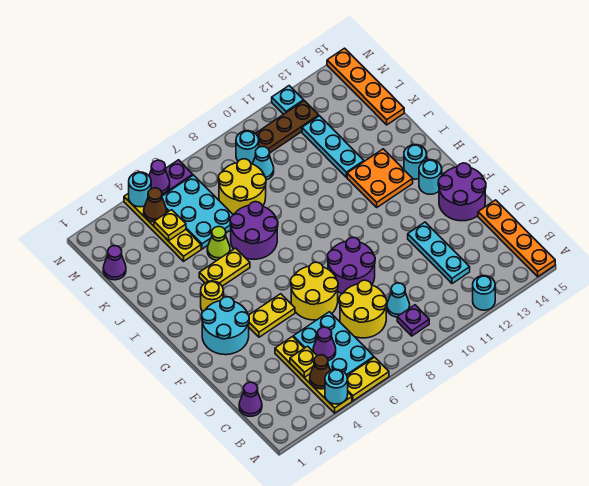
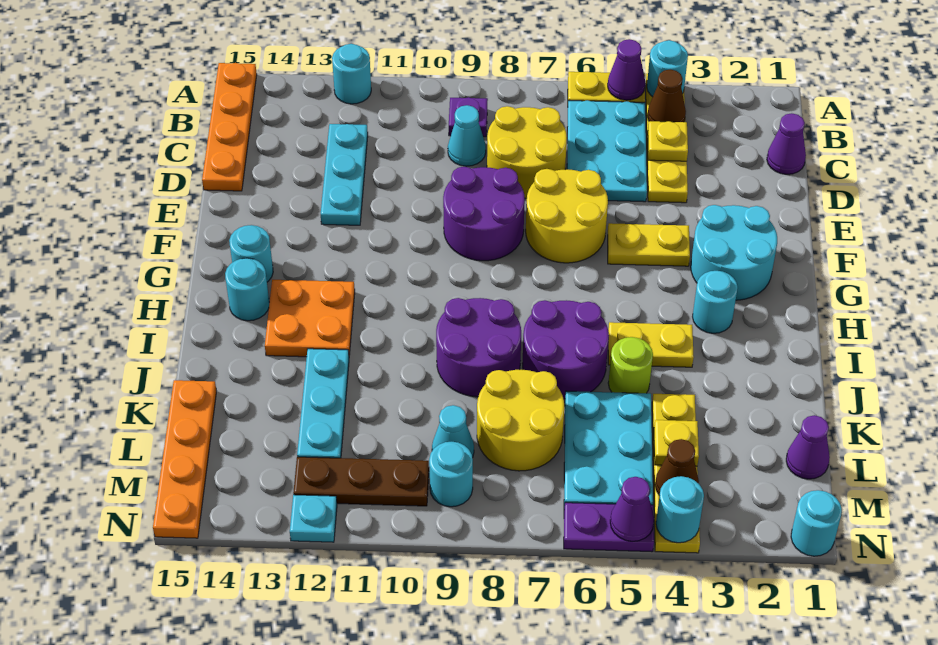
purple cone C5 level 2 -> purple cone A5 level 2
purple round brick E14:F15 level 1 -> purple round brick I8:J9 level 1
yellow round brick H3 level 1 -> cyan round brick H3 level 1
lime cone J5 level 1 -> lime round brick J5 level 1
none -> cyan round brick N1 level 1

